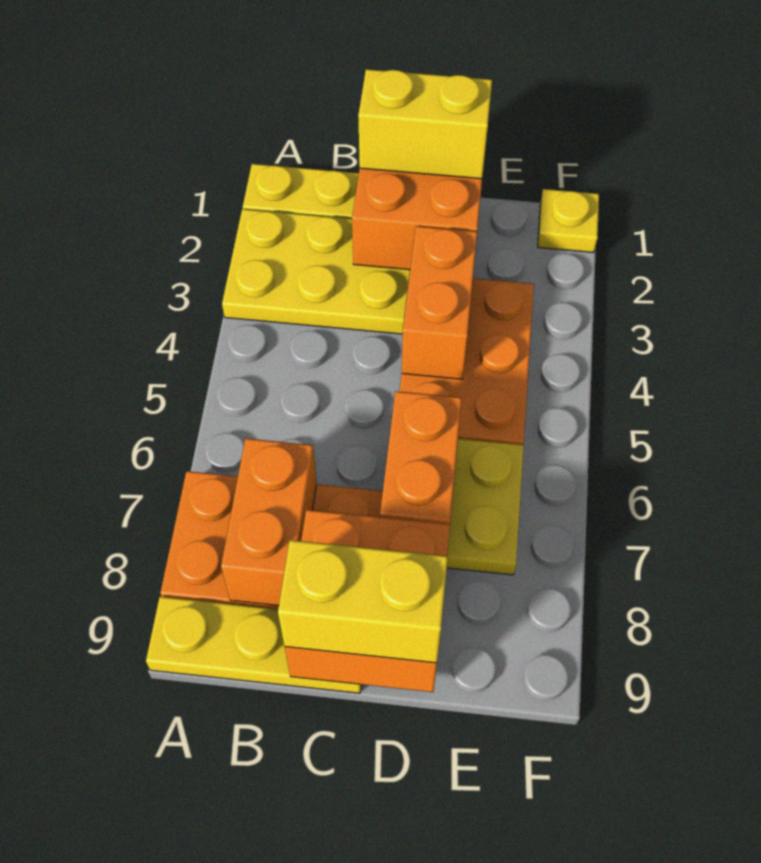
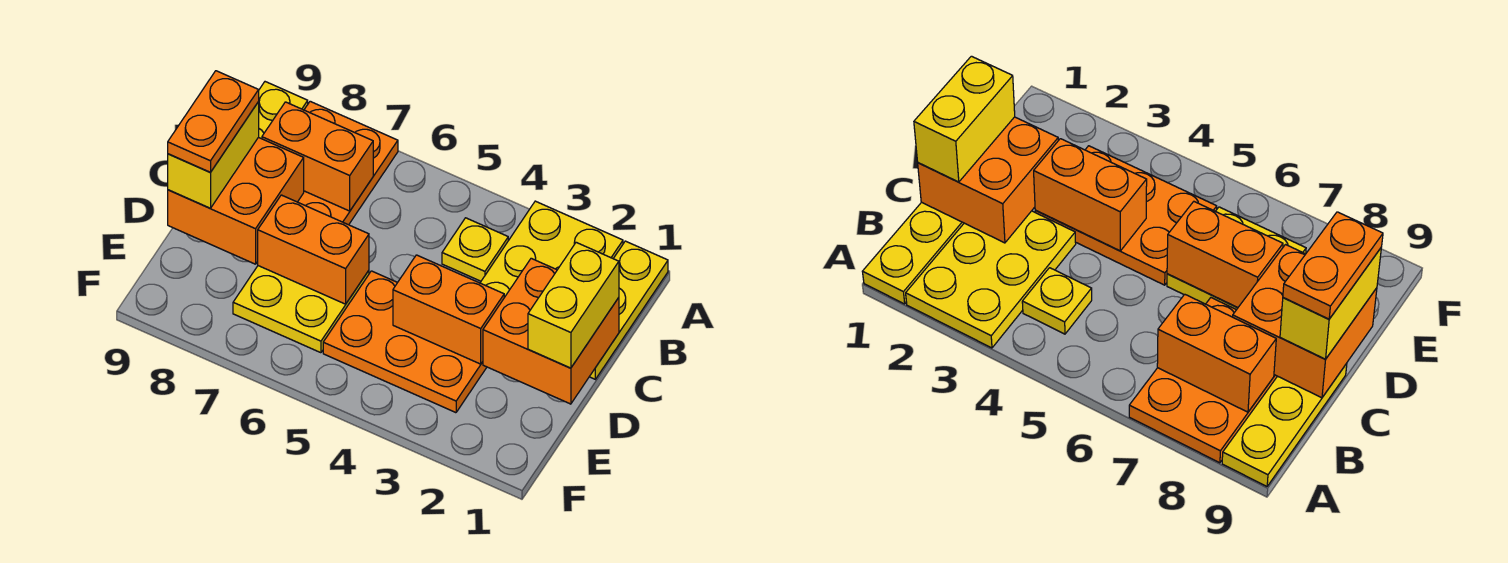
none -> orange plate C9:D9 level 4
yellow plate F1 level 1 -> yellow plate B4 level 1

